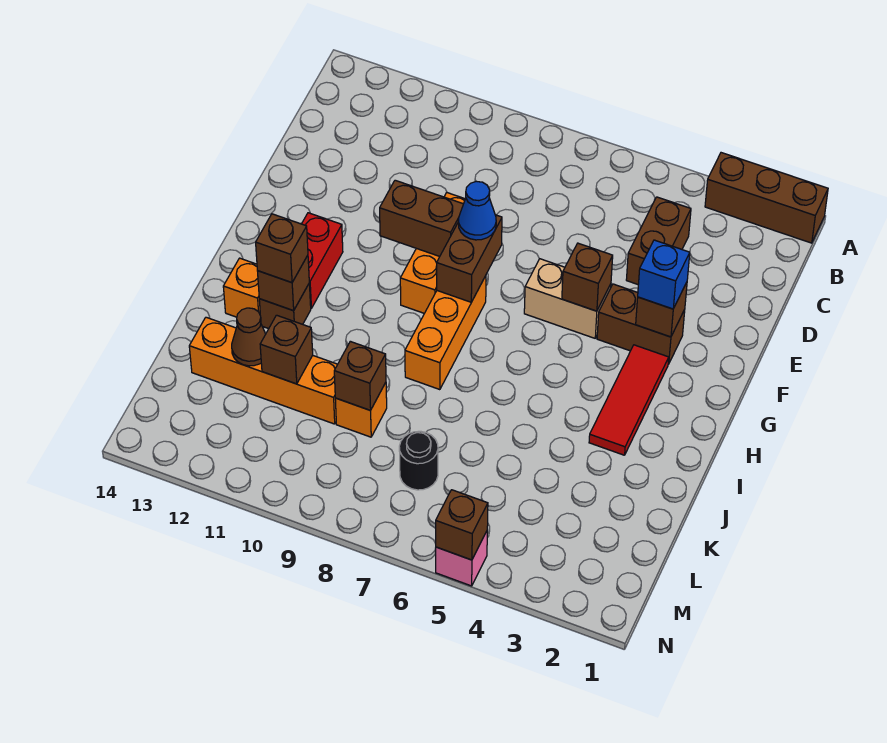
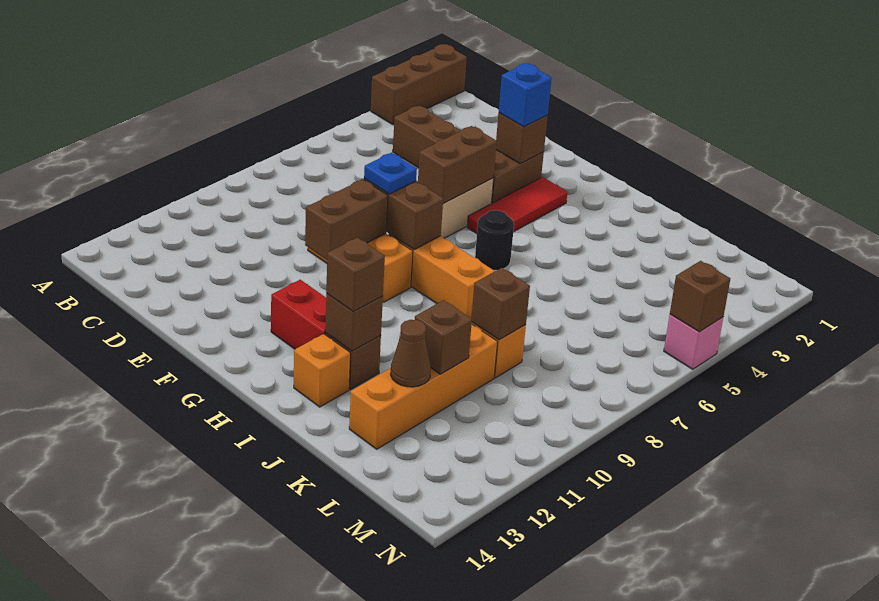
brown brick F5 level 2 -> brown brick F5:F6 level 2
blue cone F8 level 3 -> blue plate F8 level 3
red tile G3:I3 level 1 -> red tile G3:G5 level 1
black round brick L7 level 1 -> black round brick H6 level 1

